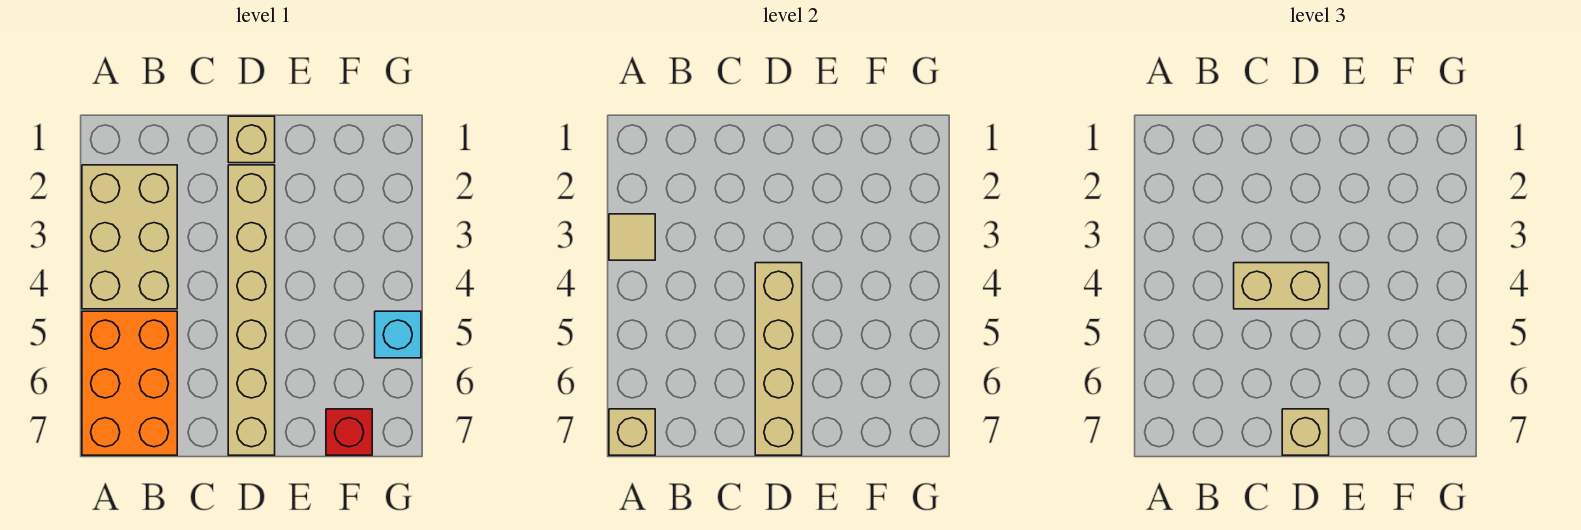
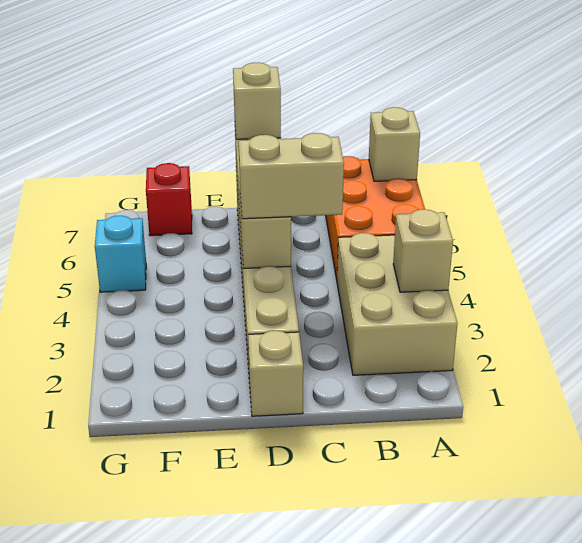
tan tile A3 level 2 -> tan brick A3 level 2

